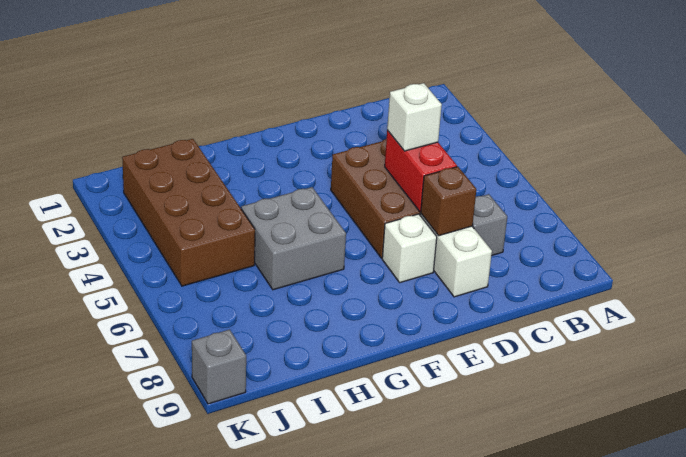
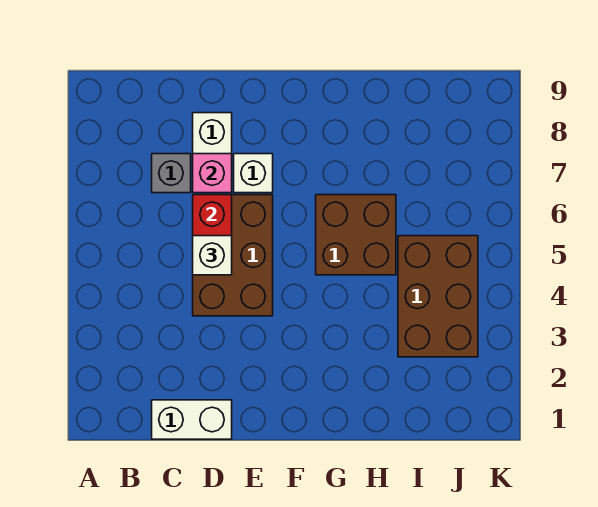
none -> white brick C1:D1 level 1
brown brick D7 level 2 -> pink brick D7 level 2
grey brick G5:H6 level 1 -> brown brick G5:H6 level 1
brown brick I2:J5 level 1 -> brown brick I3:J5 level 1
grey brick K9 level 1 -> none

